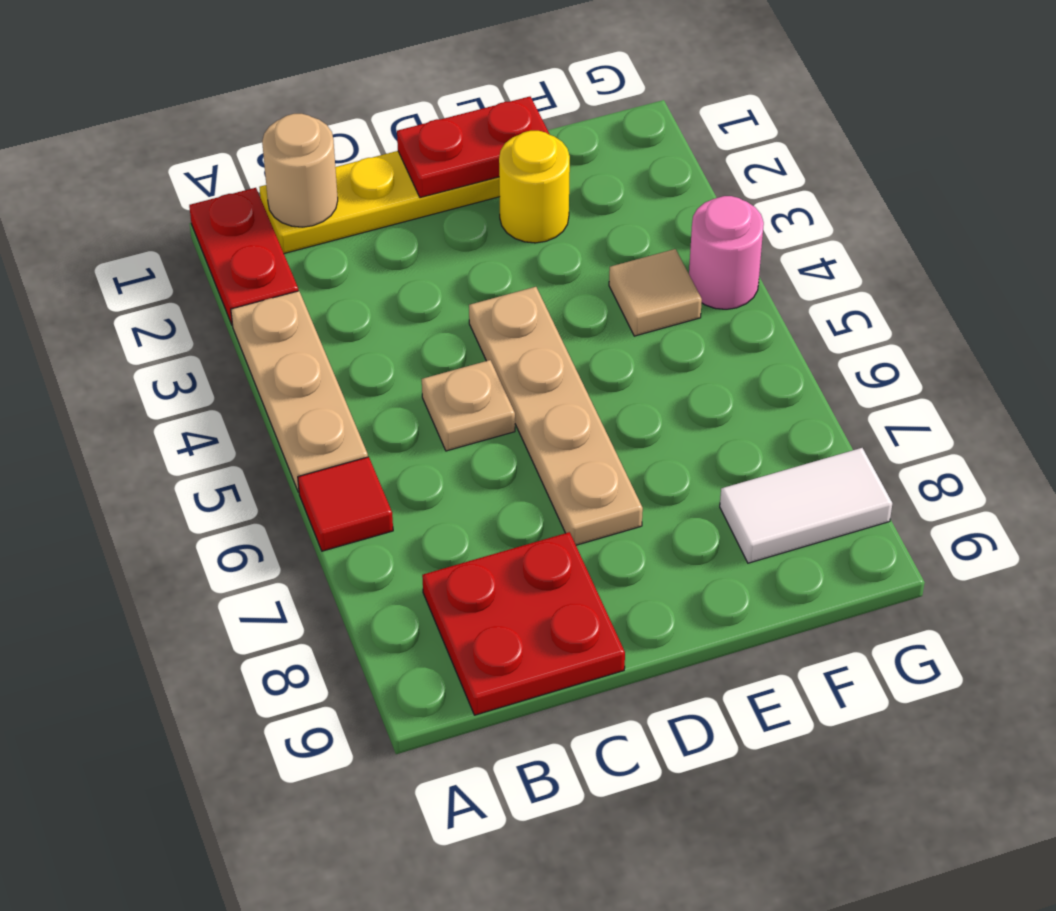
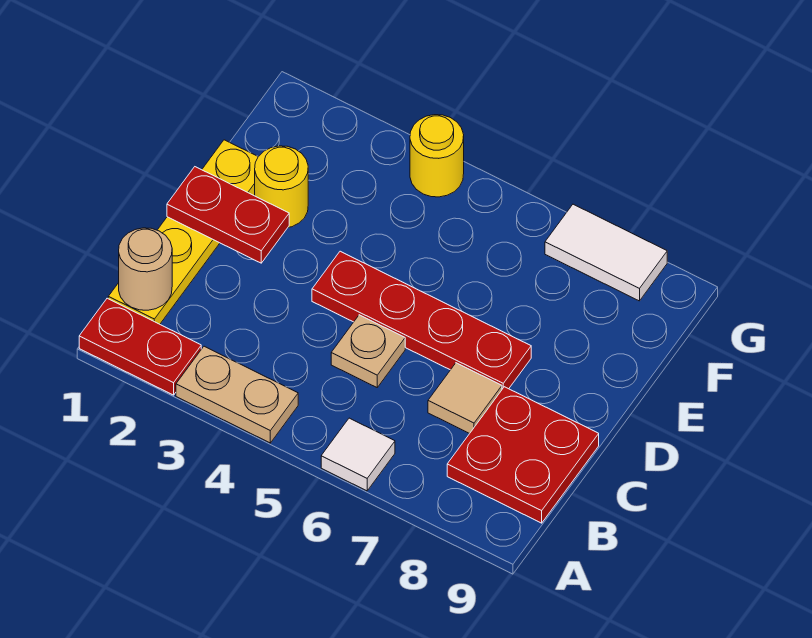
tan plate A3:A5 level 1 -> tan plate A3:A4 level 1
red tile A6 level 1 -> white tile A6 level 1
red plate D1:E1 level 2 -> red plate D1:D2 level 2
tan plate D4:D7 level 1 -> red plate D4:D7 level 1
tan tile F4 level 1 -> tan tile C7 level 1
white tile F8:G8 level 1 -> white tile G7:G8 level 1
pink round brick G4 level 1 -> yellow round brick G4 level 1

